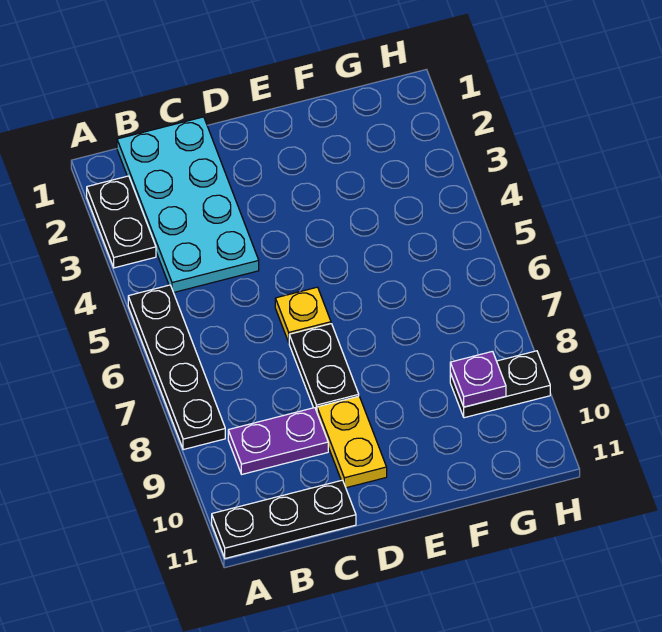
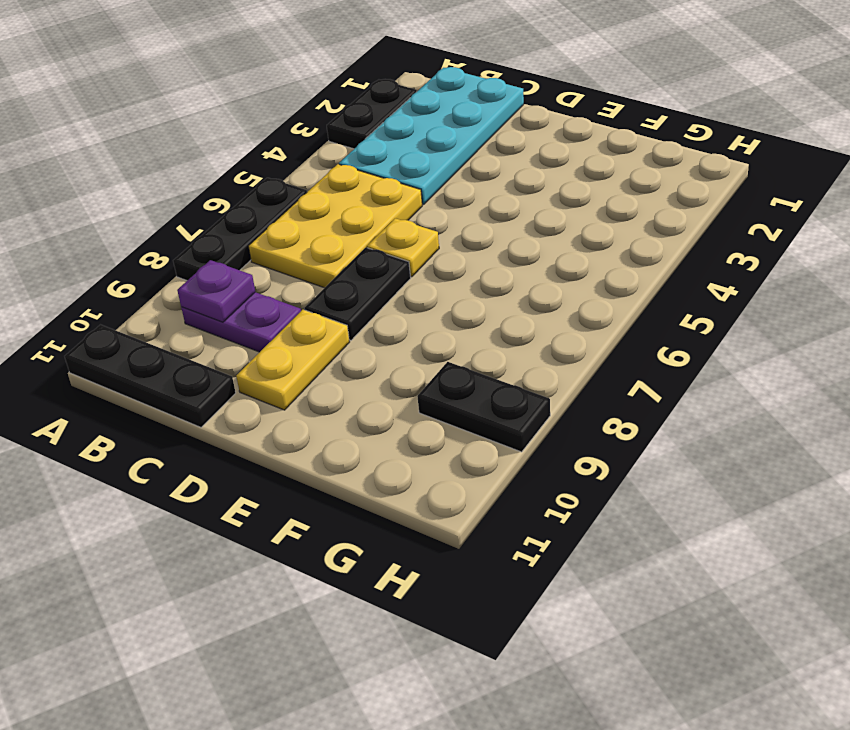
black plate A5:A8 level 1 -> black plate A6:A8 level 1
none -> yellow plate B5:C7 level 1
purple plate G9 level 2 -> purple plate B9 level 2

